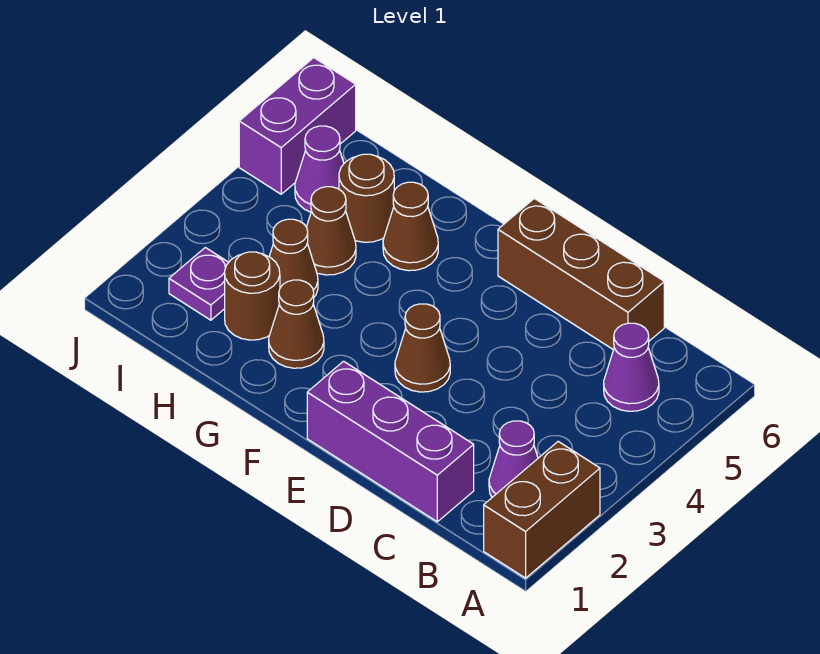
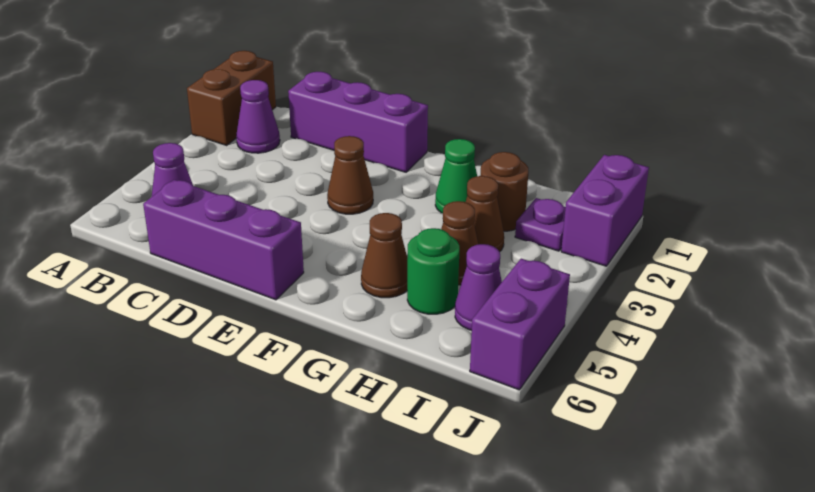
brown brick C6:E6 level 1 -> purple brick C6:E6 level 1
brown cone G2 level 1 -> green cone G2 level 1
brown round brick H5 level 1 -> green round brick H5 level 1
none -> purple brick J1:J2 level 1

